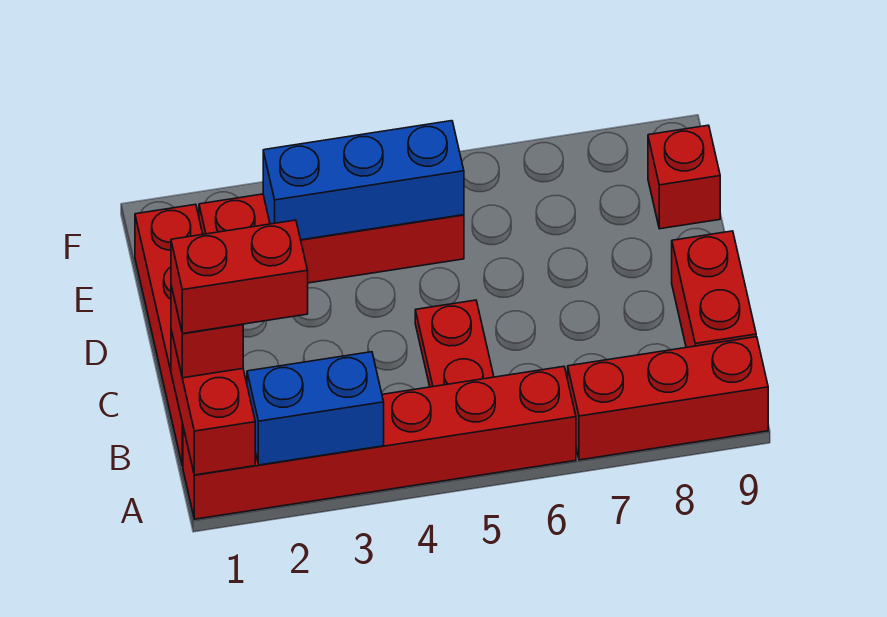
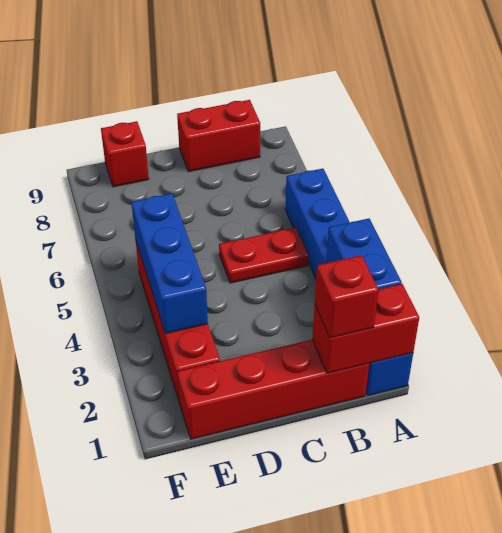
red brick A1:A6 level 1 -> blue brick A1:A6 level 1
red brick A7:A9 level 1 -> none
red brick B1:B2 level 4 -> none

